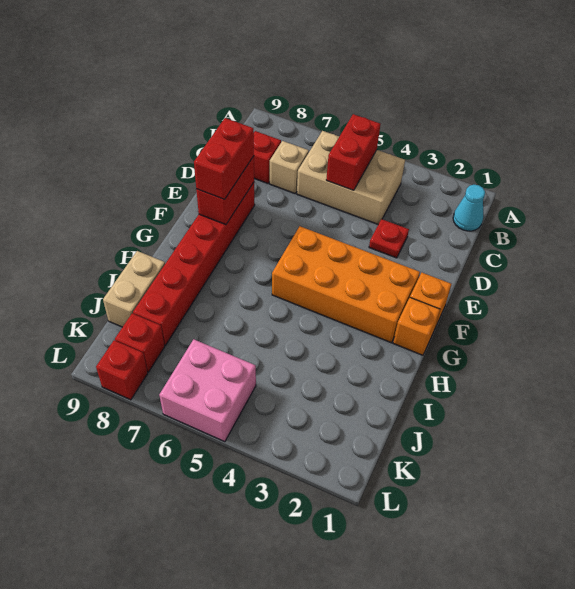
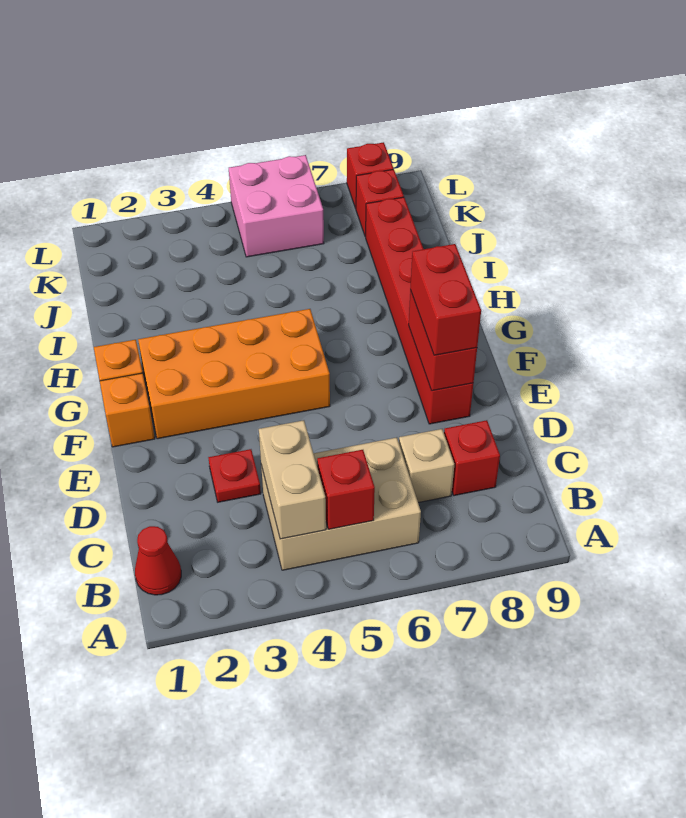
cyan cone B1 level 1 -> red cone B1 level 1
red brick B5:C5 level 2 -> red brick B5 level 2
tan brick I9:J9 level 1 -> tan brick B4:C4 level 2

